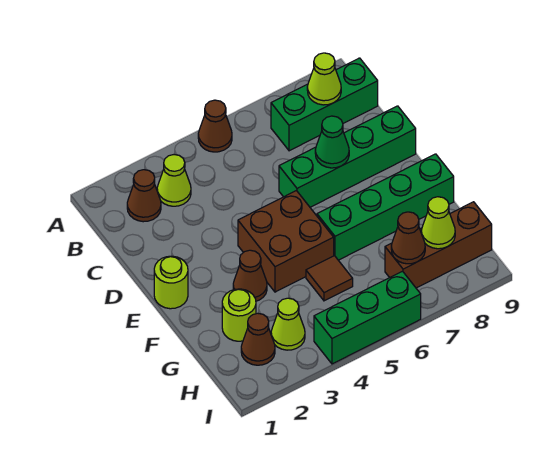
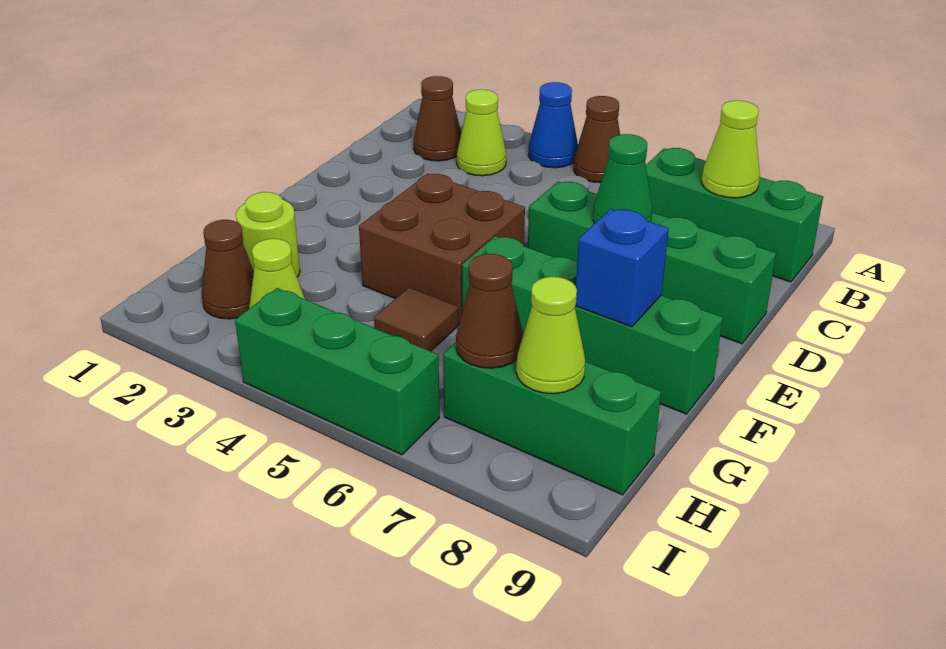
none -> blue cone A4 level 1
lime round brick E1 level 1 -> none
brown cone F3 level 1 -> none
none -> blue brick F8 level 2
brown brick H7:H9 level 1 -> green brick H7:H9 level 1

